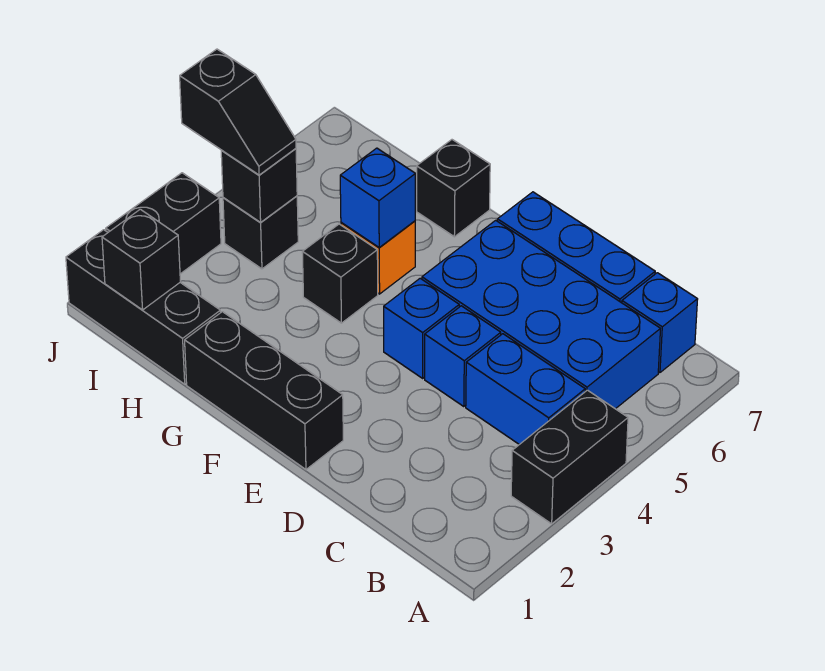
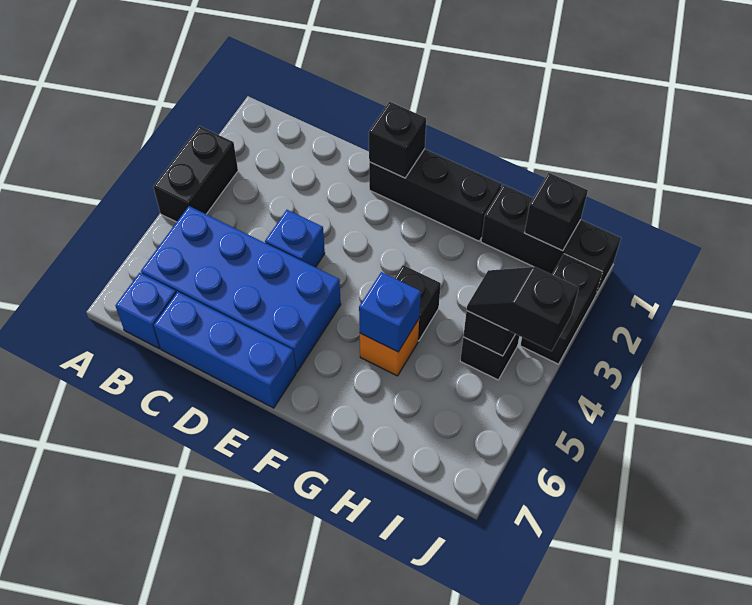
blue brick B4:C4 level 1 -> none
blue brick E4 level 1 -> none
black brick G7 level 1 -> black brick E1 level 2

